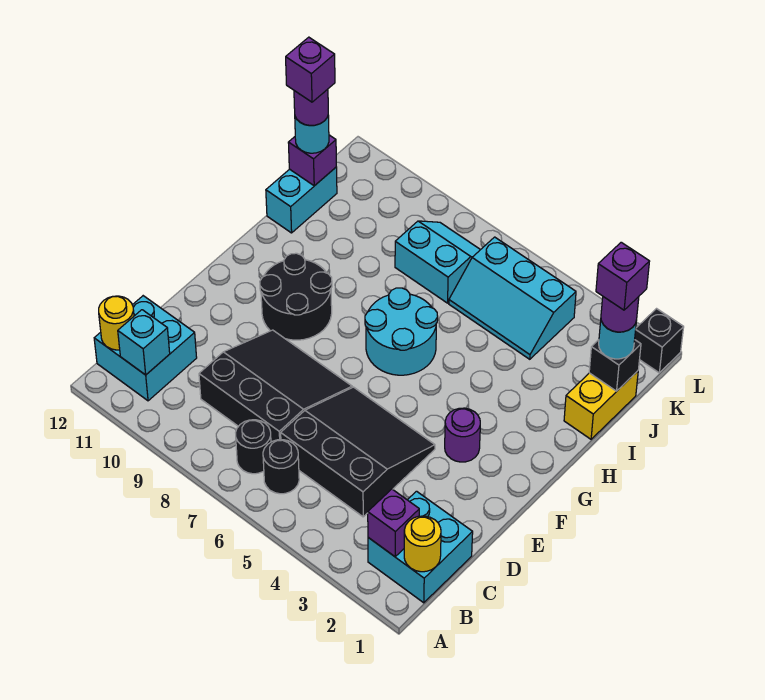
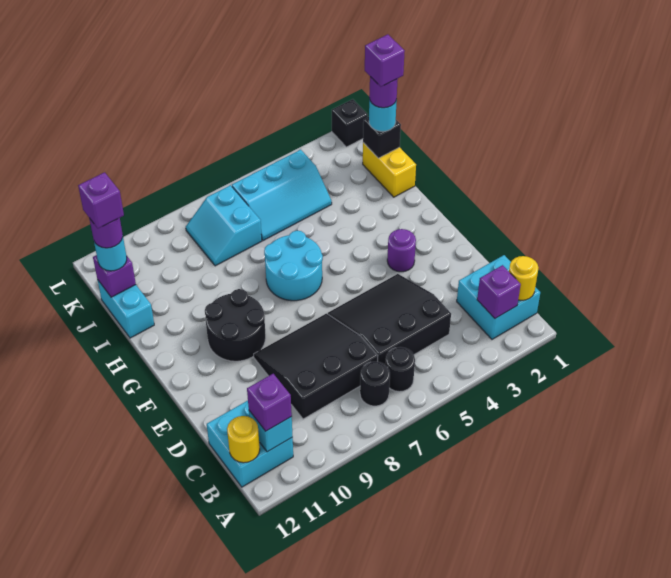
none -> purple brick B11 level 3
cyan slope J7:K8 level 1 top J -> cyan slope J7:K8 level 1 top 7

